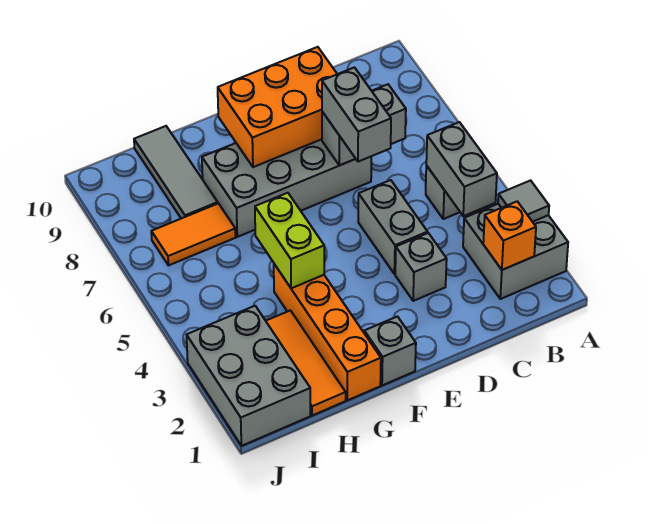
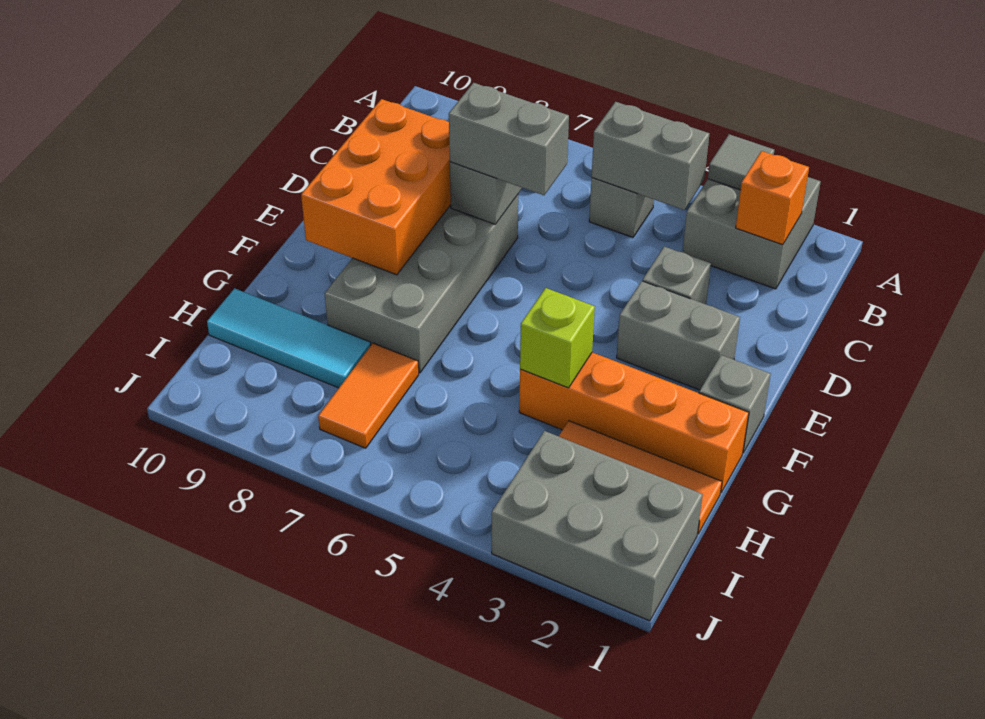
grey brick D4:D5 level 1 -> grey brick E2:E3 level 1
lime brick G4:G5 level 2 -> lime brick G4 level 2
grey tile H8:H10 level 1 -> cyan tile H8:H10 level 1

